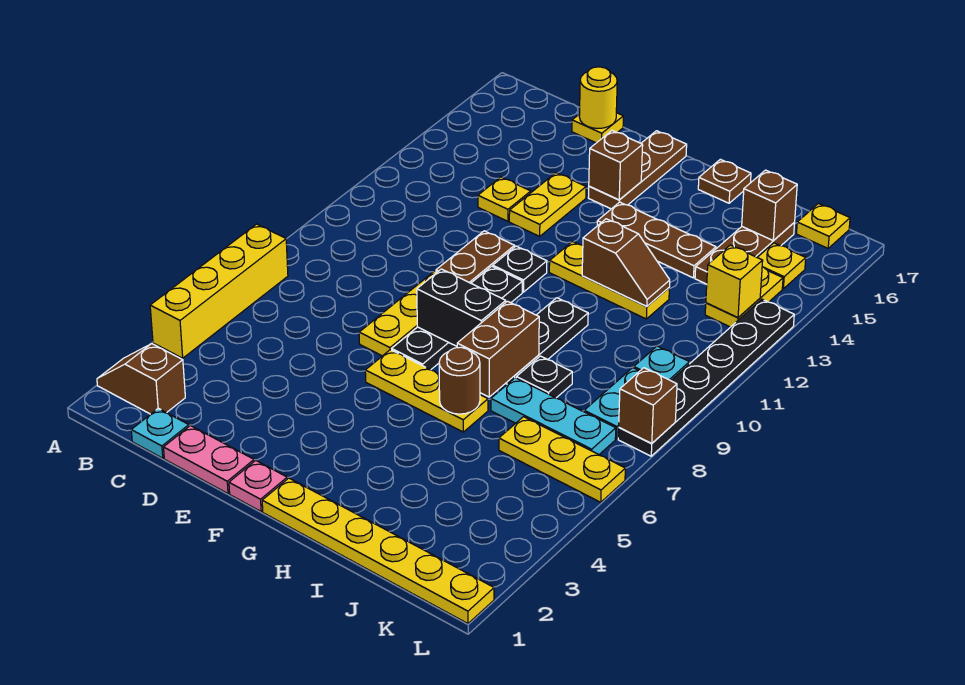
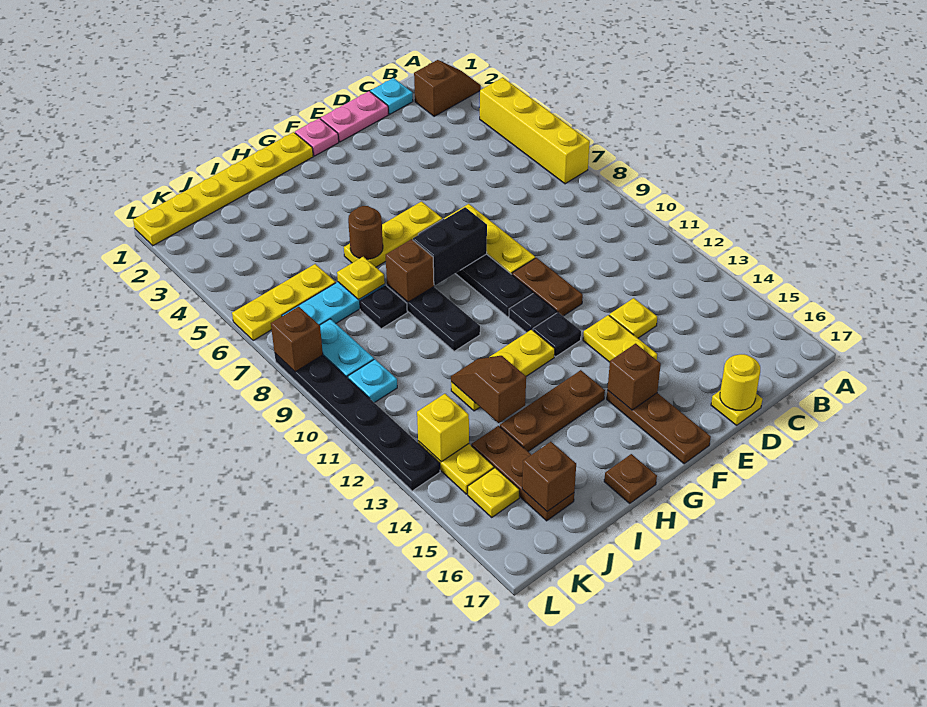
none -> black plate F12 level 1
brown brick H7:H8 level 2 -> brown brick H8 level 2
brown slope H12:I12 level 2 top H -> brown slope I12:I13 level 2 top 13
yellow plate K17 level 1 -> yellow plate I7 level 2

